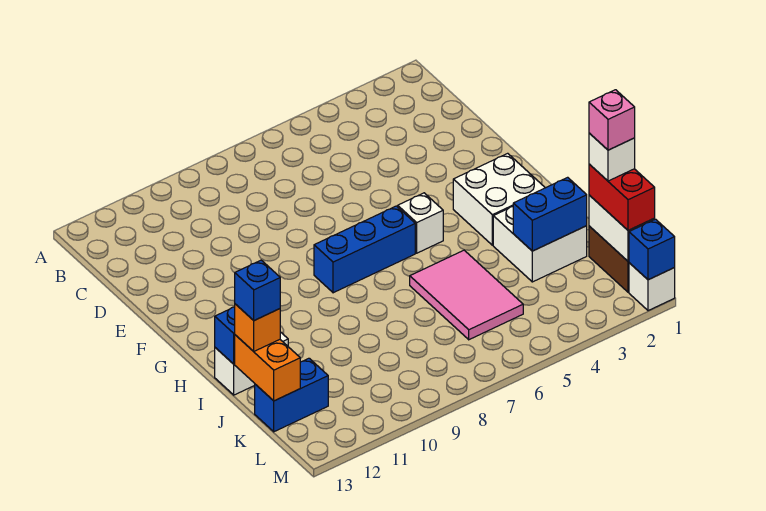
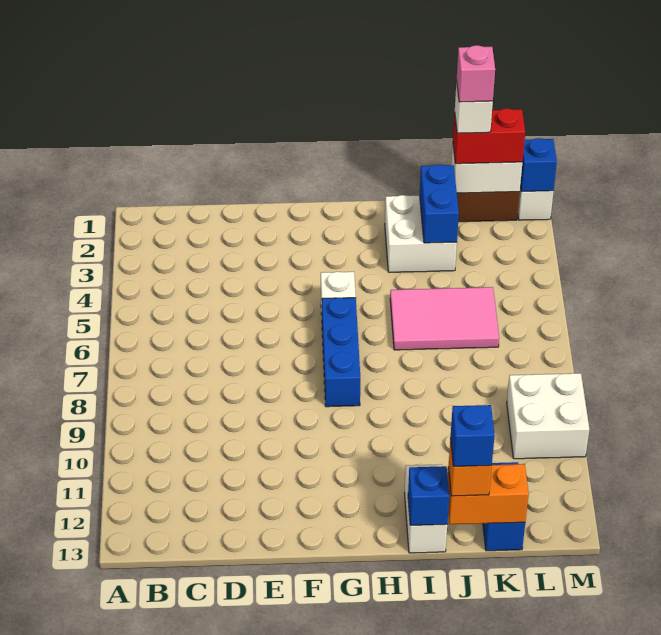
white brick G2:H3 level 1 -> white brick L9:M10 level 1

